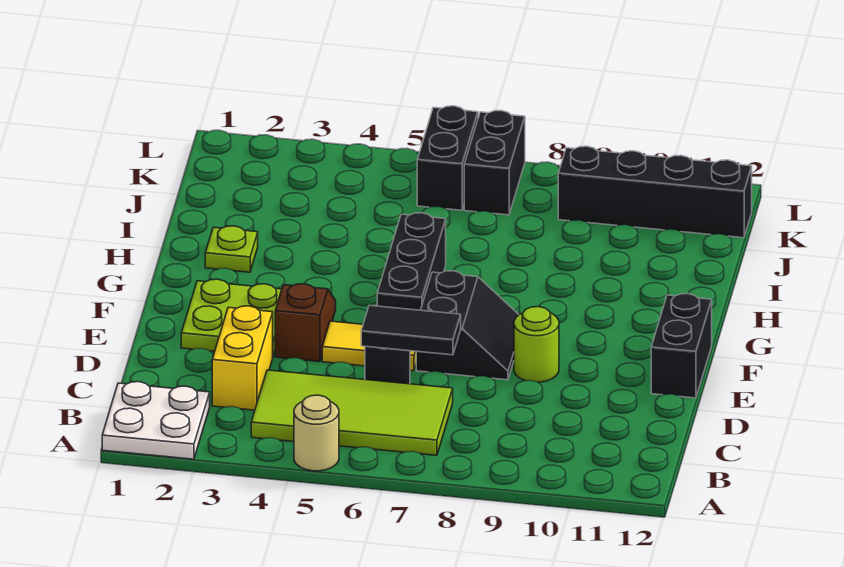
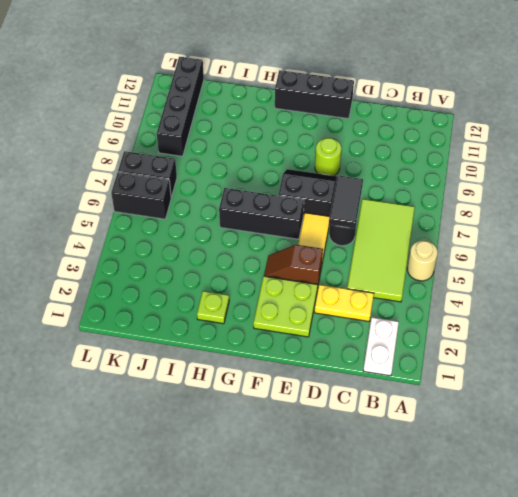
white plate A1:B2 level 1 -> white plate B1:B2 level 1
yellow brick C3:D3 level 1 -> yellow plate C3:D3 level 1
black brick E12:F12 level 1 -> black brick E12:G12 level 1

